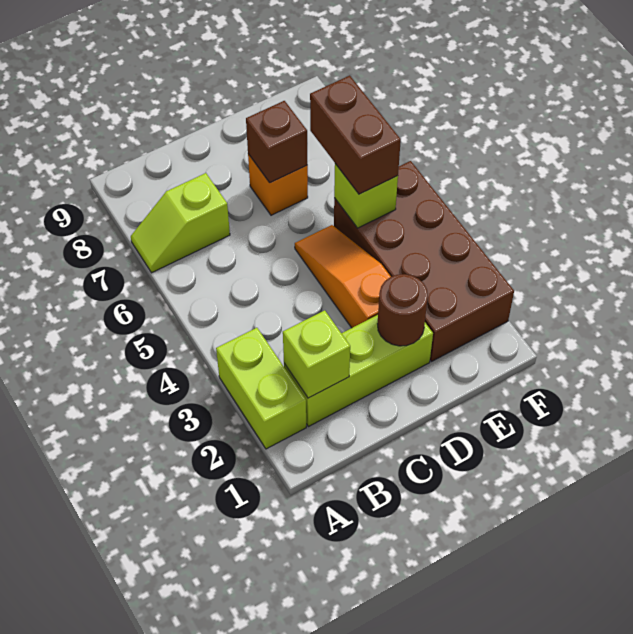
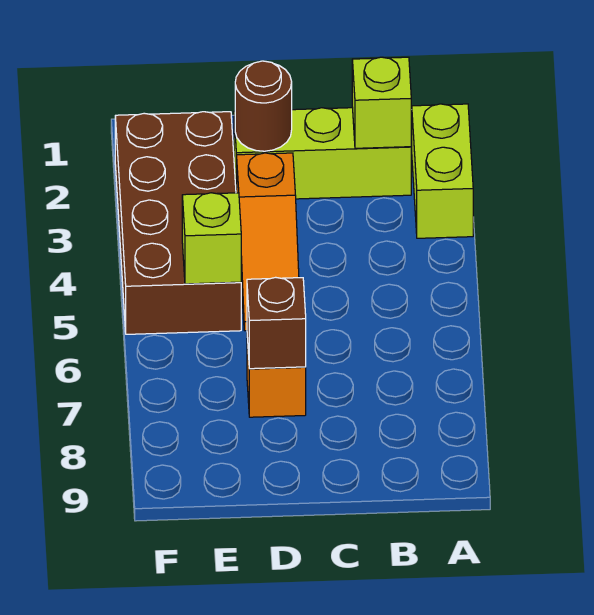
lime slope A7:B7 level 1 top B -> none
brown brick E5:E6 level 3 -> none

